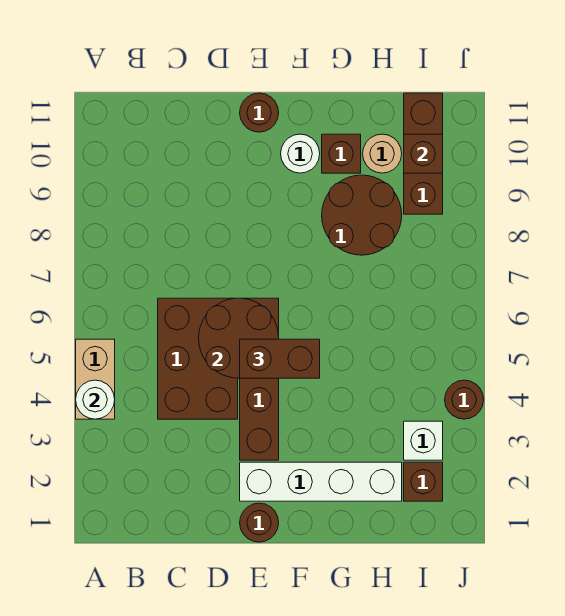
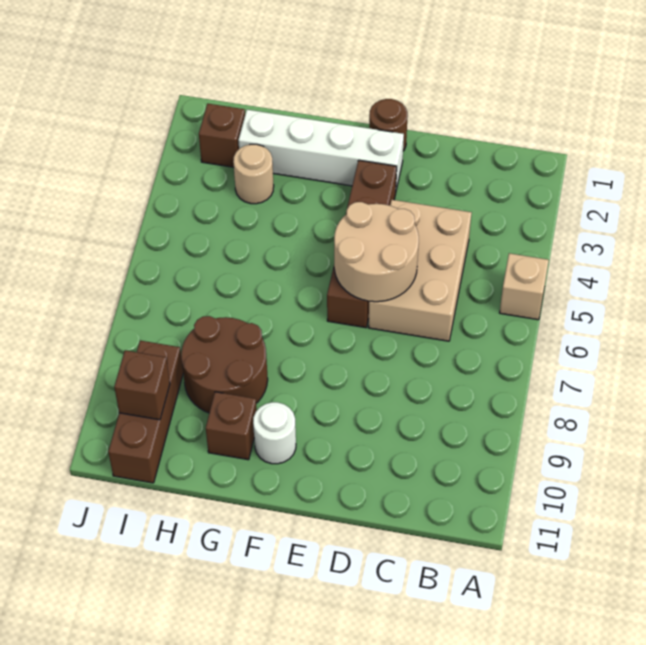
tan brick A4:A5 level 1 -> tan brick A5 level 1
white round brick A4 level 2 -> none
brown brick C4:D6 level 1 -> tan brick C4:D6 level 1
brown round brick D5:E6 level 2 -> tan round brick D5:E6 level 2
brown brick E5:F5 level 3 -> none
brown round brick E11 level 1 -> none
tan round brick H10 level 1 -> tan round brick H3 level 1
white brick I3 level 1 -> none
brown round brick J4 level 1 -> none

